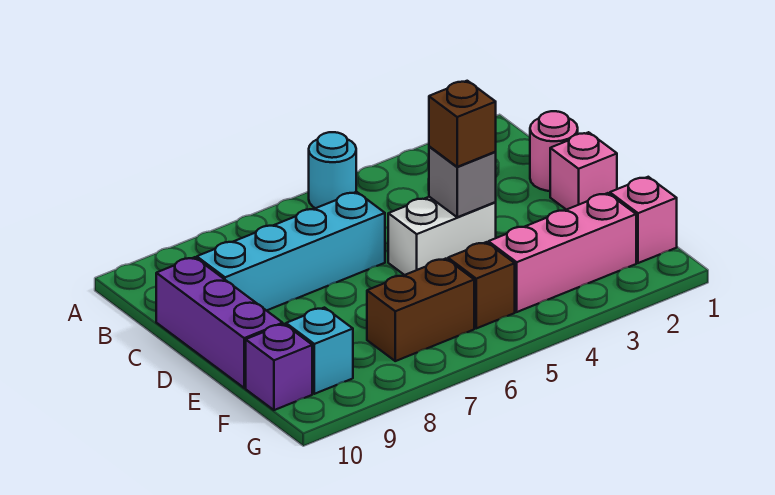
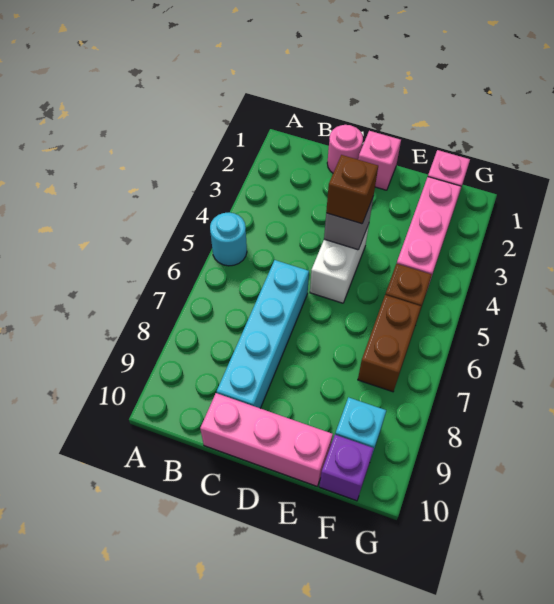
purple brick C10:E10 level 1 -> pink brick C10:E10 level 1

